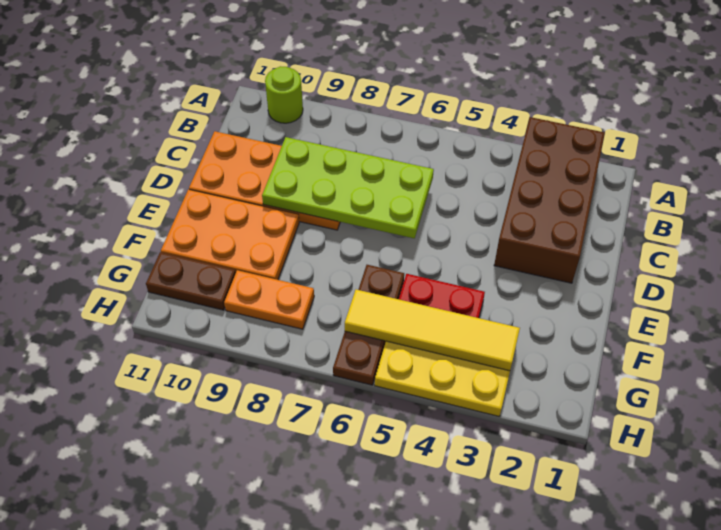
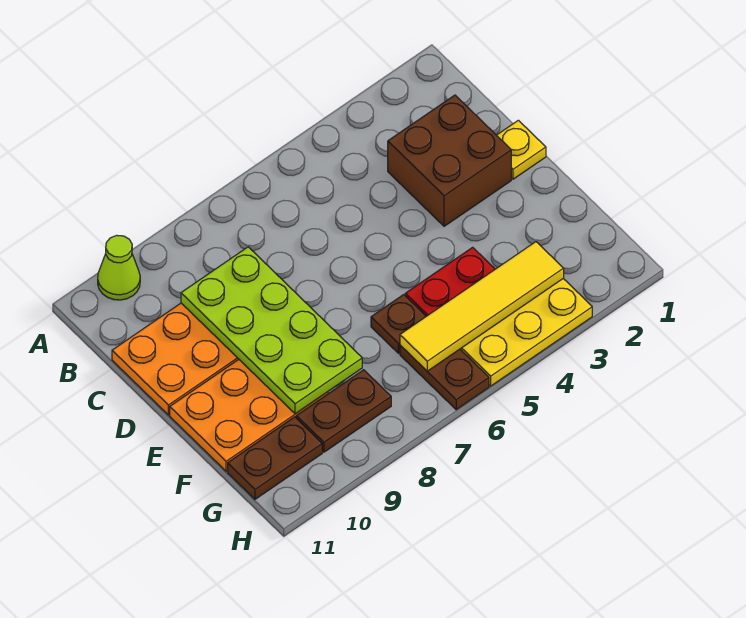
brown brick A2:D3 level 1 -> brown brick C2:D3 level 1
lime round brick A10 level 1 -> lime cone A10 level 1
lime plate C6:D9 level 2 -> lime plate C8:F9 level 2
none -> yellow plate D1 level 1
orange plate G8:G9 level 1 -> brown plate G8:G9 level 1

